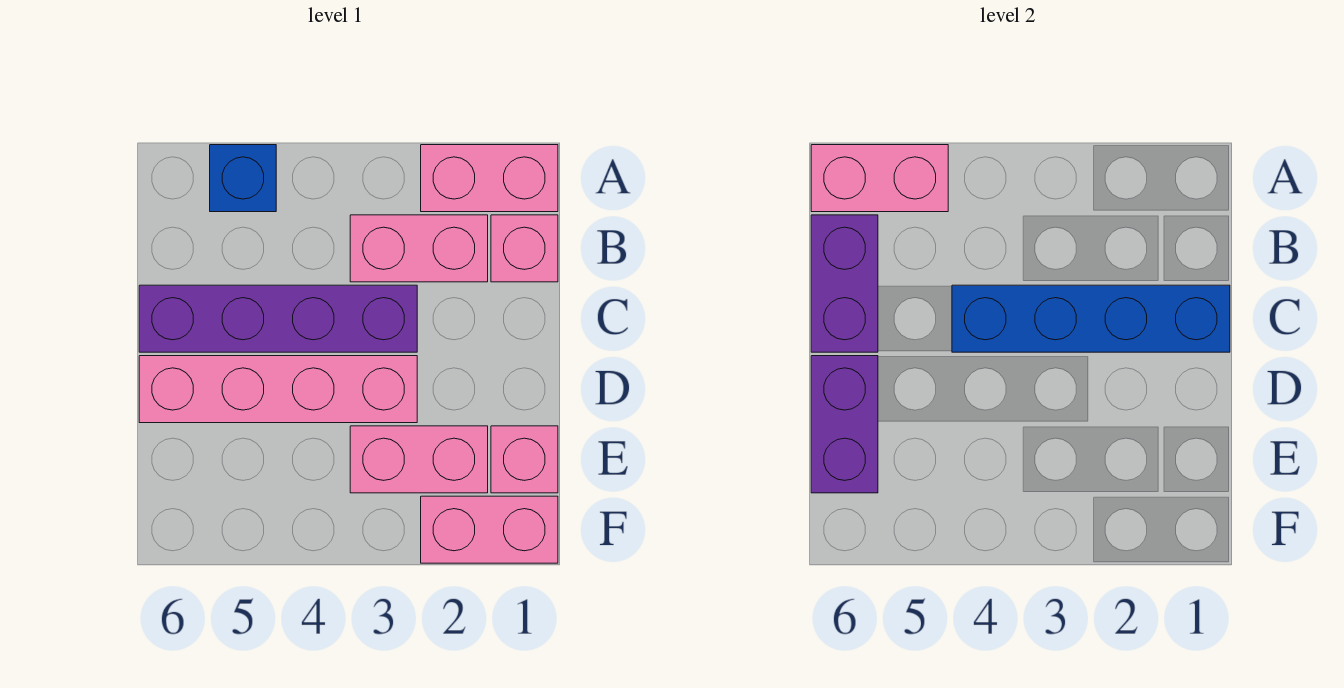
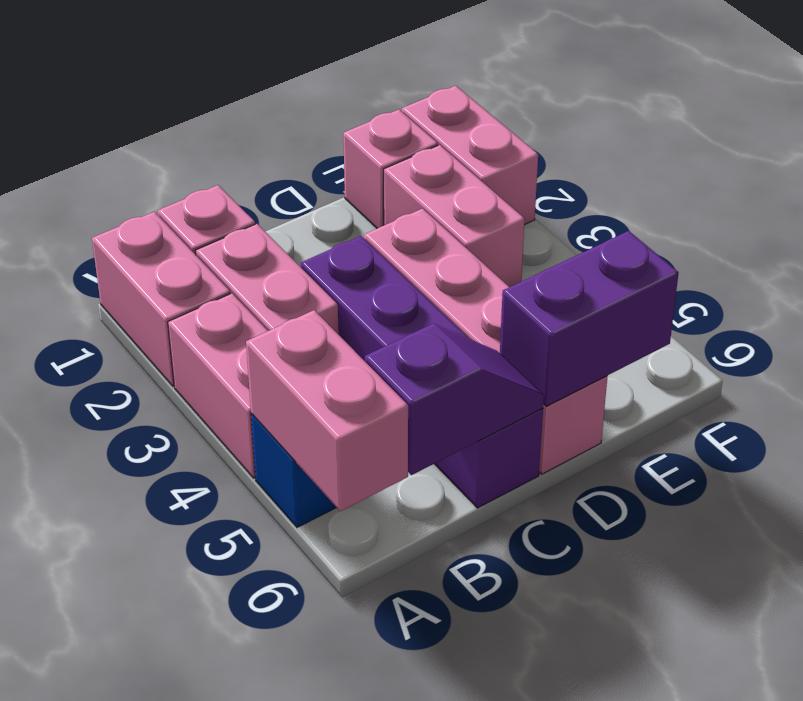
none -> pink brick A3:A4 level 1
purple brick B6:C6 level 2 -> purple slope B6:C6 level 2 top B
blue brick C1:C4 level 2 -> none

